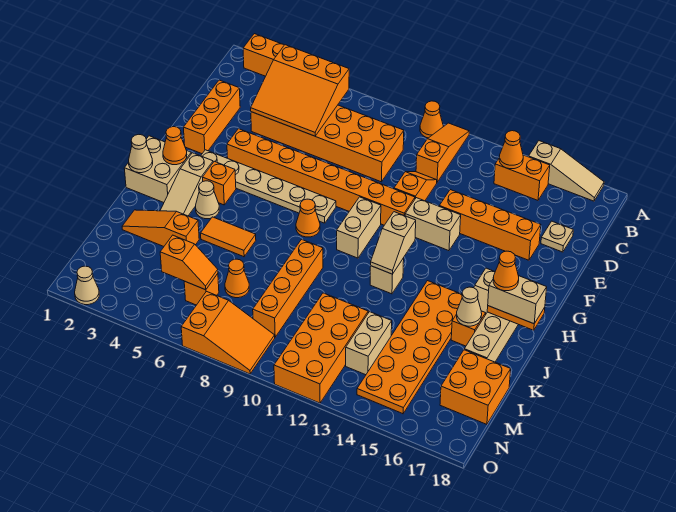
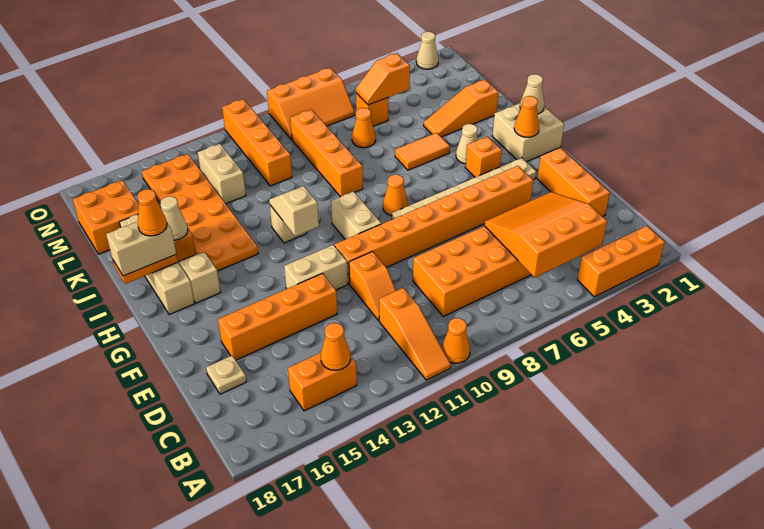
tan slope A15:A17 level 1 top 15 -> none
tan slope H3:J3 level 1 top H -> none
orange slope K2:K4 level 1 top 4 -> orange slope K2:K4 level 1 top 2
orange brick L11:O12 level 1 -> orange brick L11:O11 level 1
orange slope N7:O9 level 1 top 7 -> orange slope N7:O9 level 1 top O

